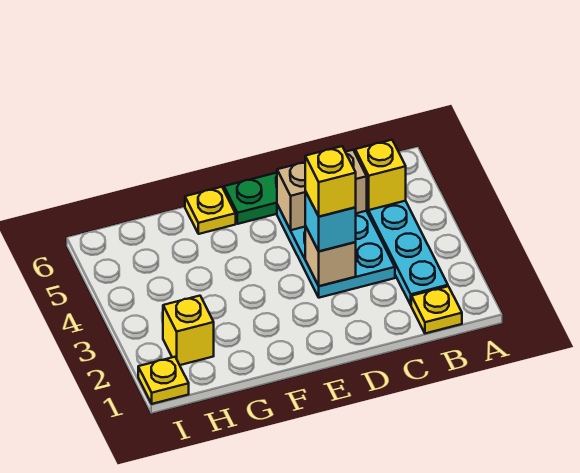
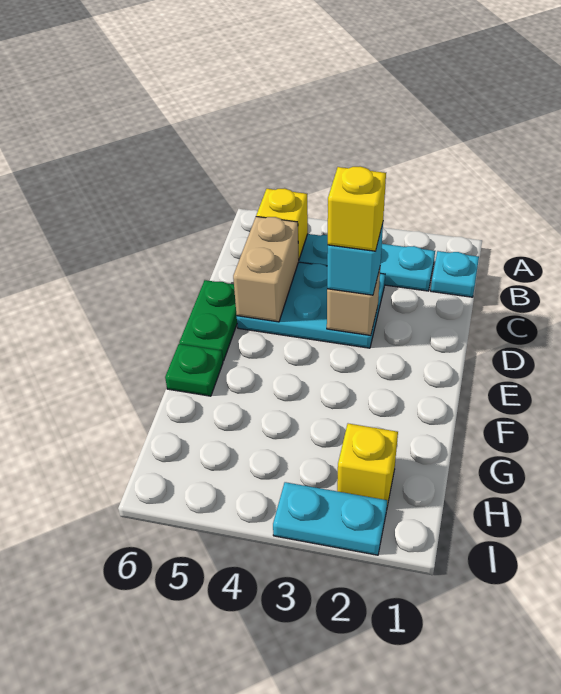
yellow plate B1 level 1 -> cyan plate B1 level 1
yellow plate F6 level 1 -> green plate F6 level 1
yellow plate I1 level 1 -> none
none -> cyan plate I2:I3 level 1

